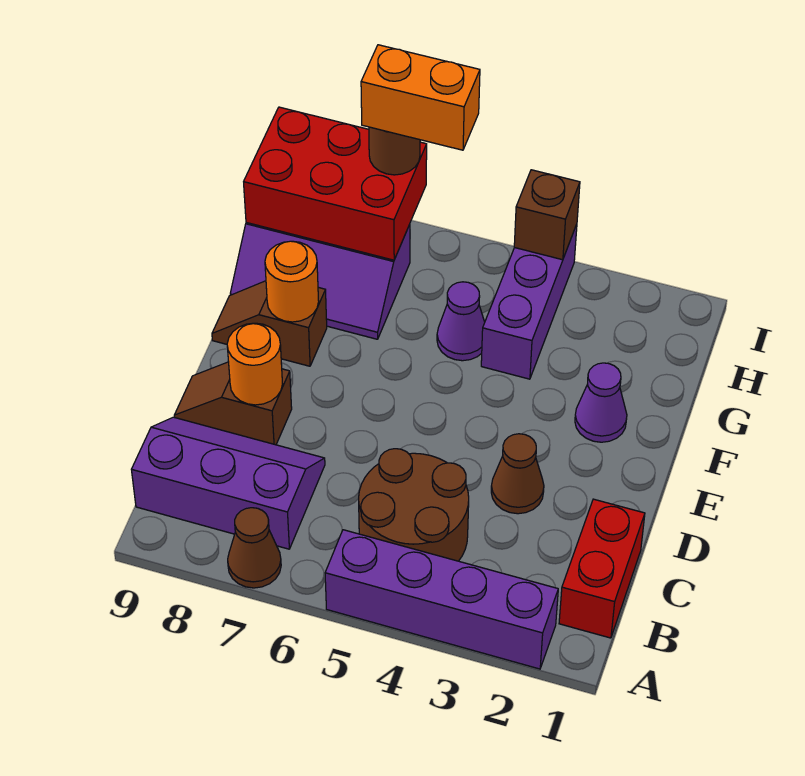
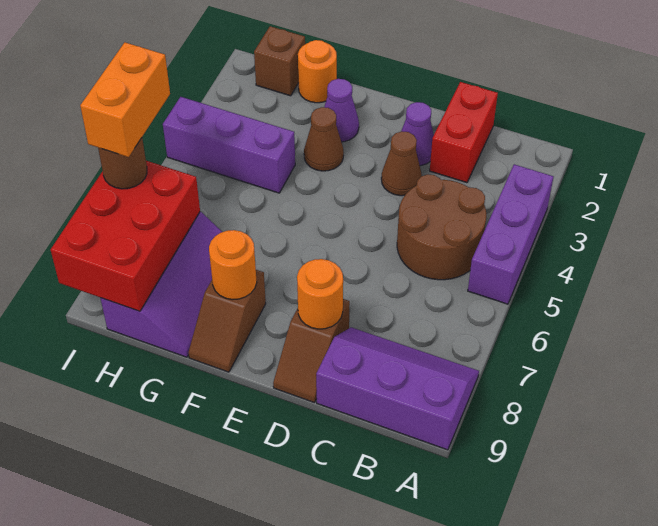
purple brick A2:A5 level 1 -> purple brick A3:A5 level 1
brown cone A7 level 1 -> brown cone F3 level 1
red brick B1:C1 level 1 -> red brick C1:C2 level 1
purple slope B7:C9 level 1 top B -> purple slope A8:C9 level 1 top 9
none -> orange round brick G1 level 1
purple cone G5 level 1 -> purple cone D2 level 1
brown brick I4 level 2 -> brown brick H1 level 1

